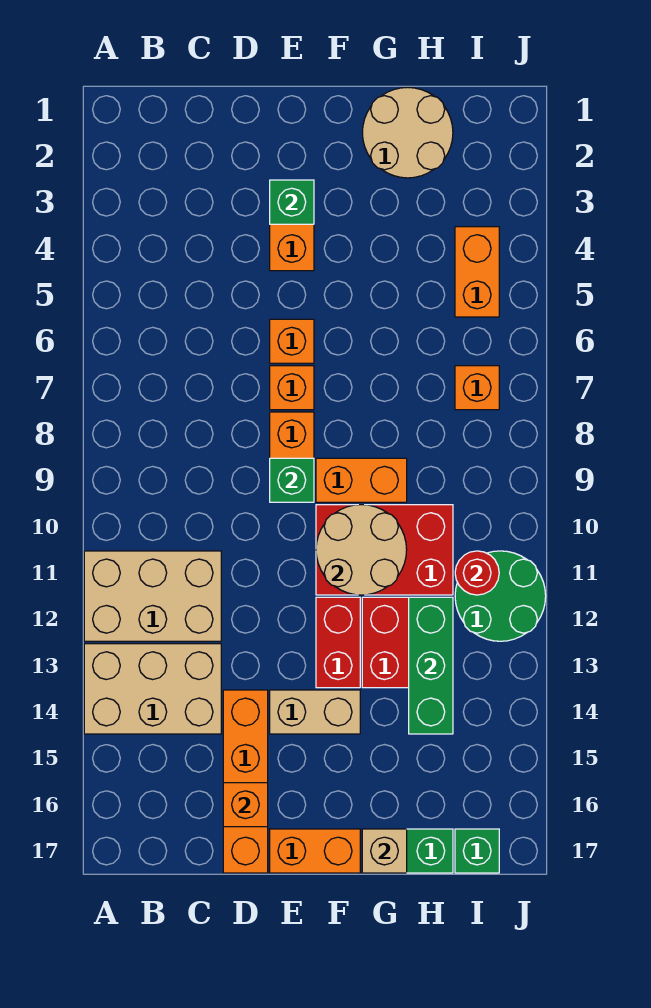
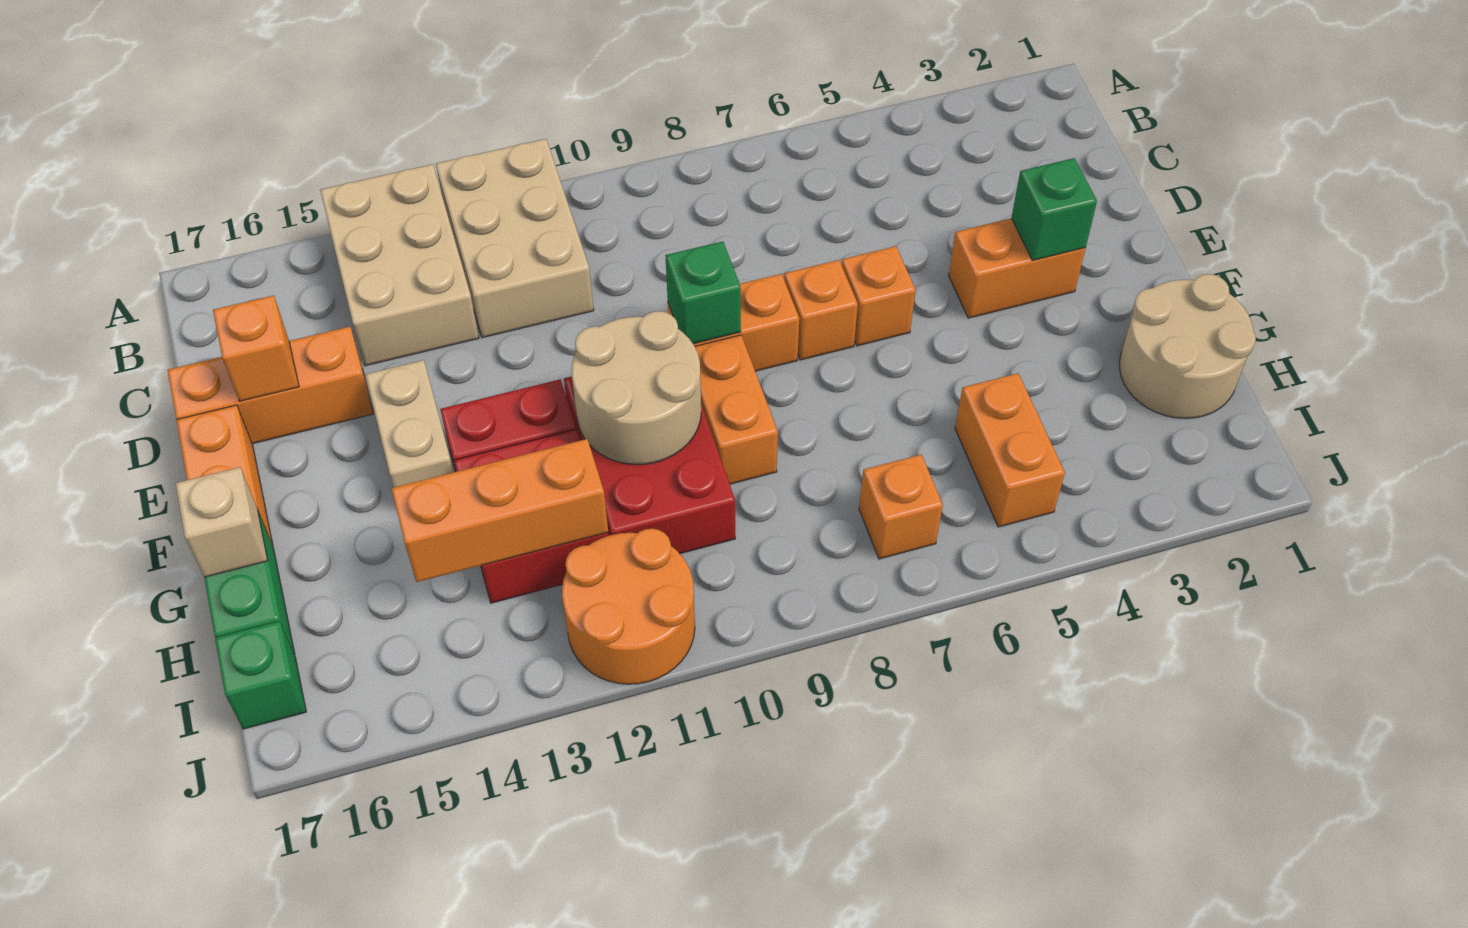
orange brick D14:D17 level 1 -> orange brick D15:D17 level 1
green brick H12:H14 level 2 -> orange brick H12:H14 level 2
orange brick I4:I5 level 1 -> orange brick H5:I5 level 1
green round brick I11:J12 level 1 -> orange round brick I11:J12 level 1
red round brick I11 level 2 -> none

